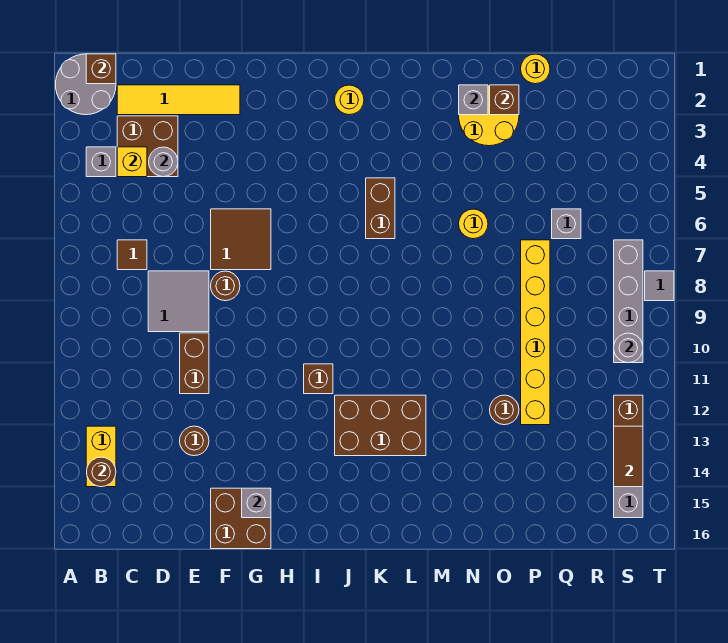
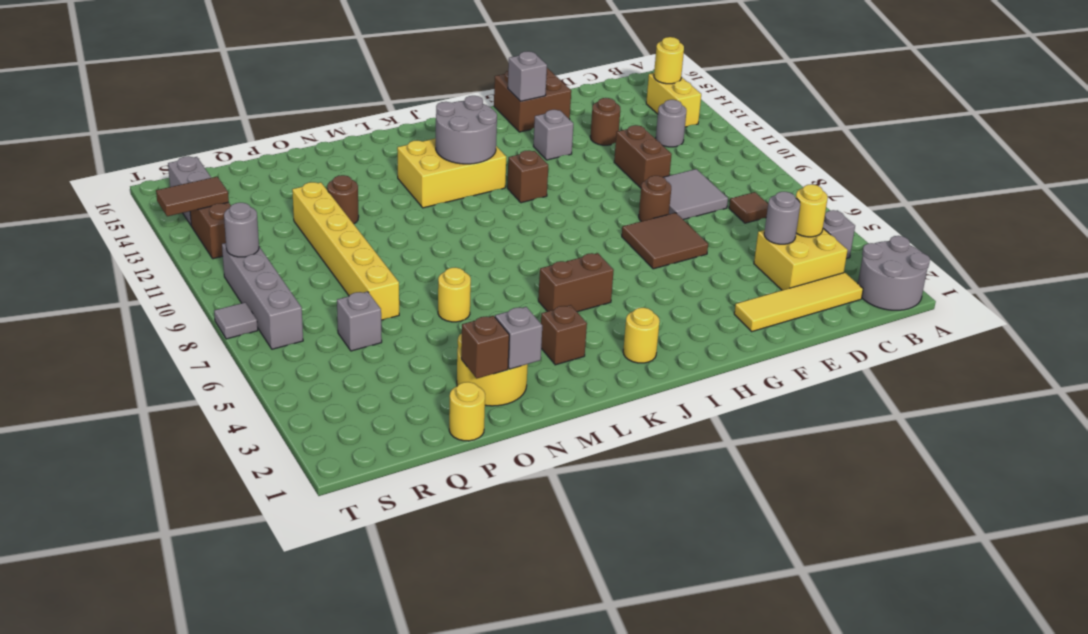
brown brick B1 level 2 -> brown brick L3 level 1
brown round brick B14 level 2 -> yellow round brick B14 level 2
brown brick C3:D4 level 1 -> yellow brick C3:D4 level 1
yellow brick C4 level 2 -> yellow round brick C4 level 2
none -> grey round brick C12 level 1
none -> grey brick G13 level 1
brown brick J12:L13 level 1 -> yellow brick J12:L13 level 1
none -> grey round brick J12:K13 level 2
brown brick K5:K6 level 1 -> brown brick J5:K5 level 1
brown tile S13:S14 level 2 -> brown tile S13:T13 level 2

